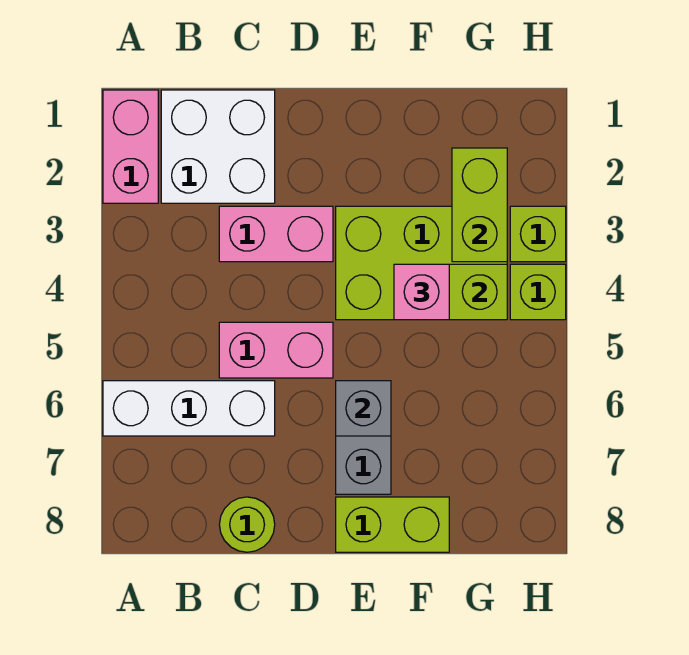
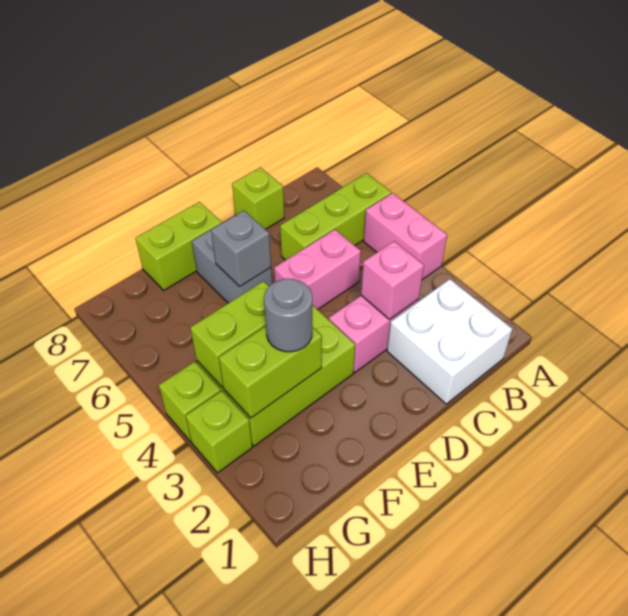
pink brick A1:A2 level 1 -> pink brick A4:A5 level 1
white brick A6:C6 level 1 -> lime brick A6:C6 level 1
lime round brick C8 level 1 -> lime brick C8 level 1
none -> grey round brick F3 level 3
pink brick F4 level 3 -> pink brick C3 level 2
lime brick G2:G3 level 2 -> lime brick F3:G3 level 2

